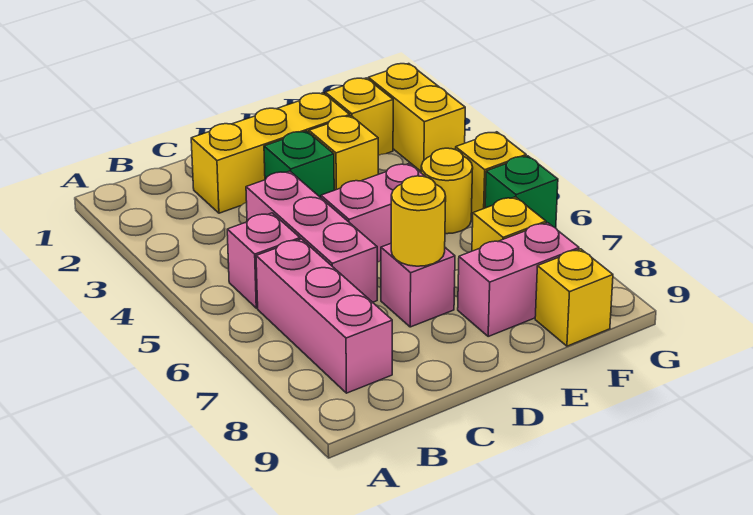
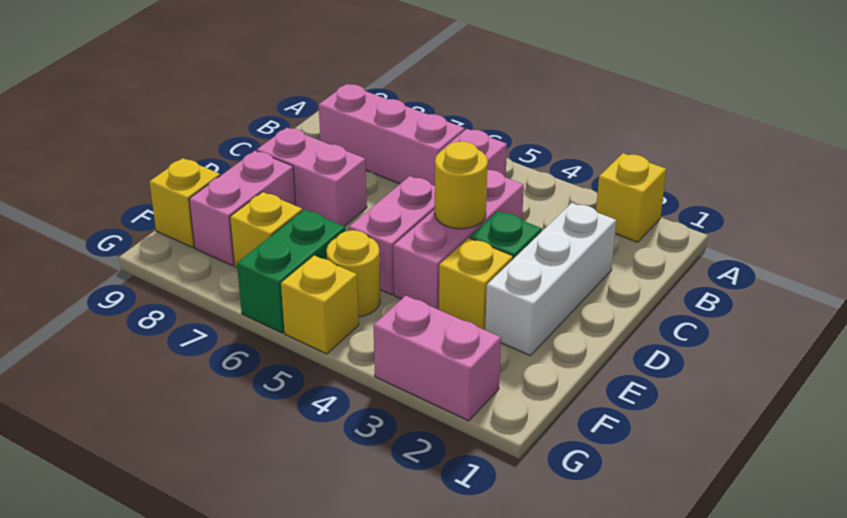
yellow brick C2:E2 level 1 -> white brick C2:E2 level 1
pink brick C4:C6 level 1 -> pink brick C4:E4 level 1
pink brick D7 level 1 -> pink brick D7:D8 level 1
yellow round brick D7 level 2 -> yellow round brick D4 level 2
yellow brick F2 level 1 -> yellow brick A2 level 1
yellow brick G2:G3 level 1 -> pink brick G2:G3 level 1
green brick G6 level 1 -> green brick F6:G6 level 1

